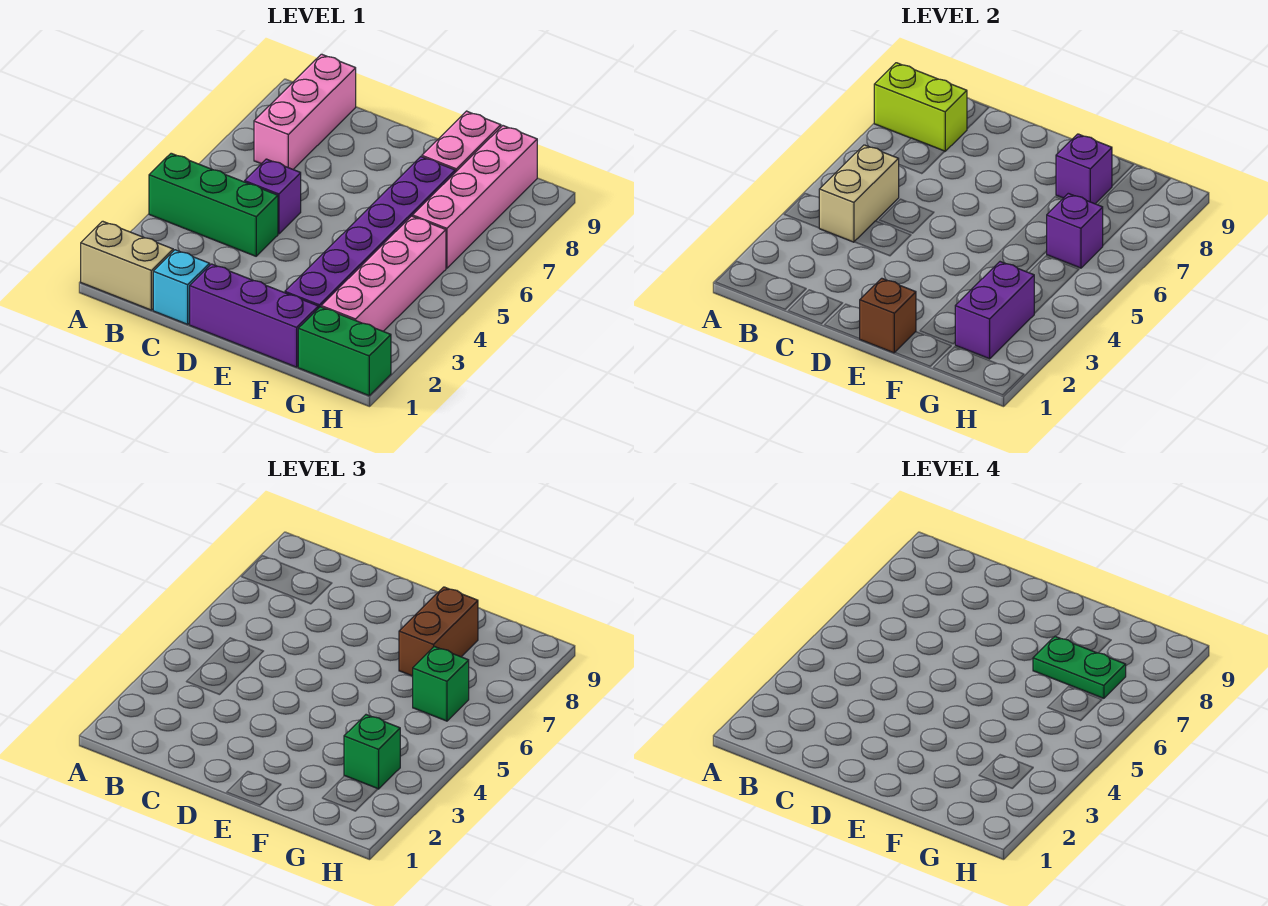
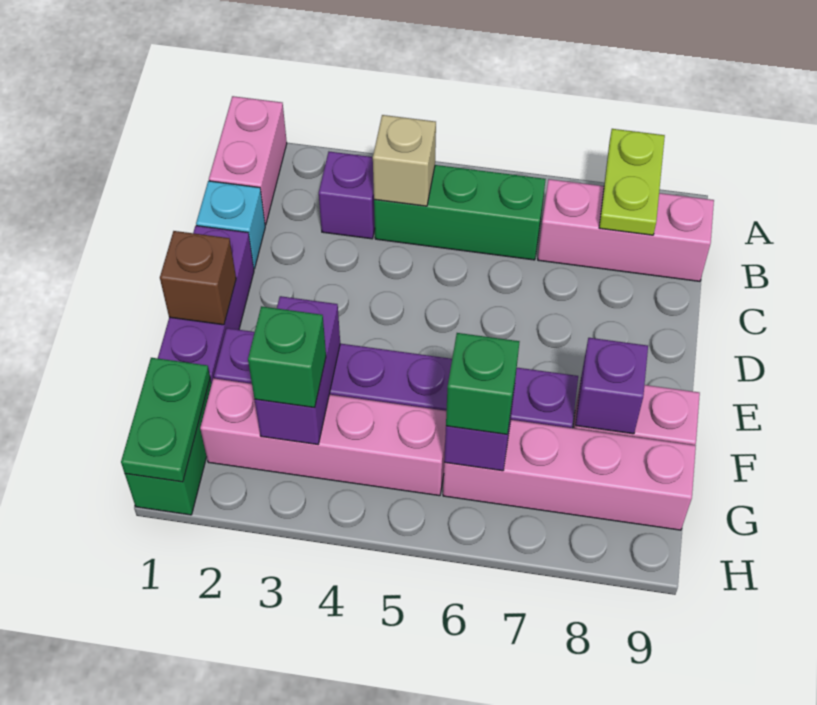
tan brick A1:B1 level 1 -> pink brick A1:B1 level 1
green brick A4:C4 level 1 -> green brick B4:B6 level 1
lime brick A8:B8 level 2 -> lime plate A8:B8 level 2
tan brick B4:B5 level 2 -> tan brick B4 level 2
purple brick C5 level 1 -> purple brick B3 level 1
brown brick F7:F8 level 3 -> none
green plate F7:G7 level 4 -> green plate G1:H1 level 2
purple brick G2:G3 level 2 -> purple brick F3:G3 level 2

